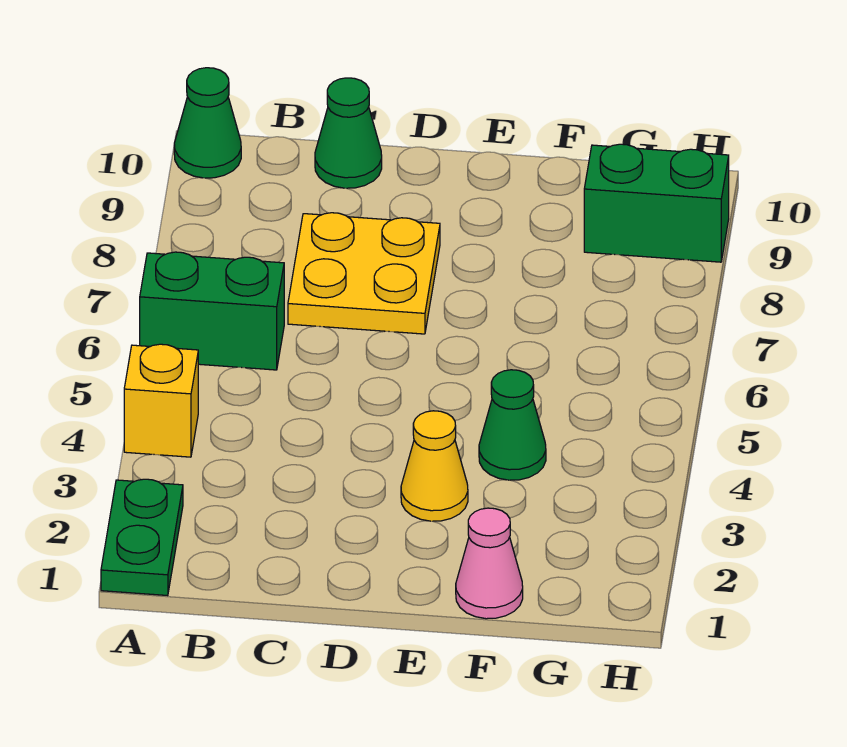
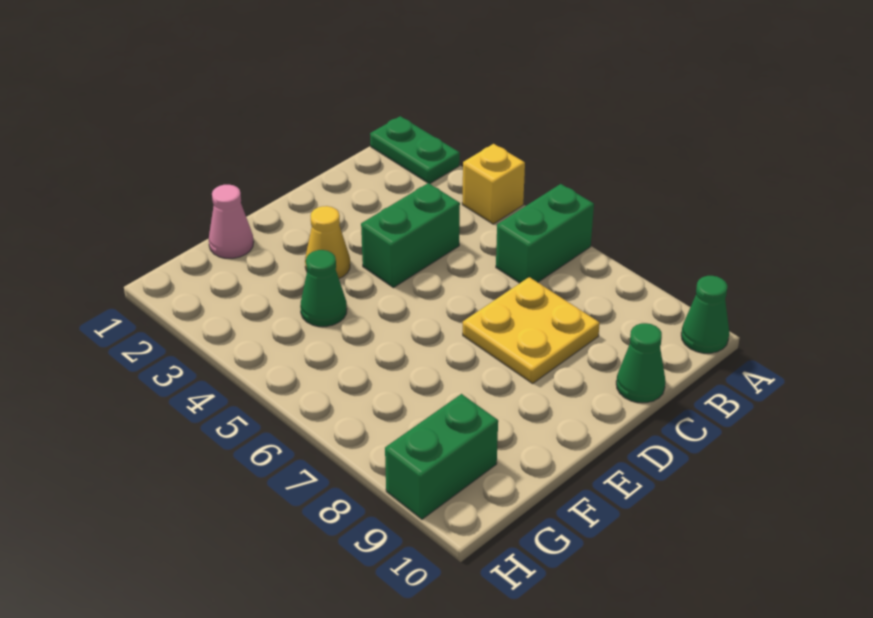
none -> green brick C4:D4 level 1

